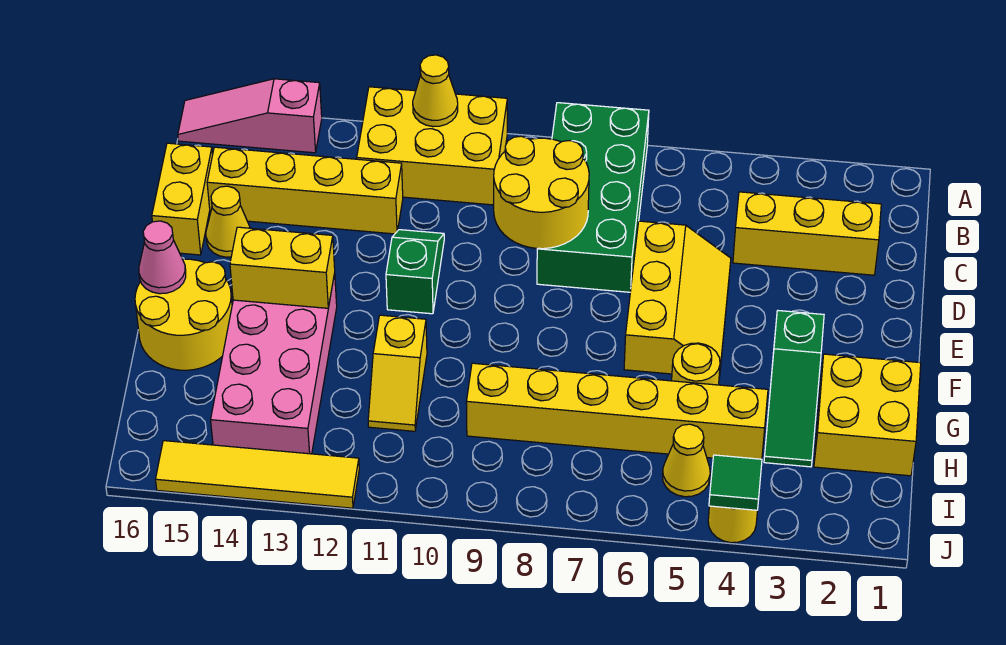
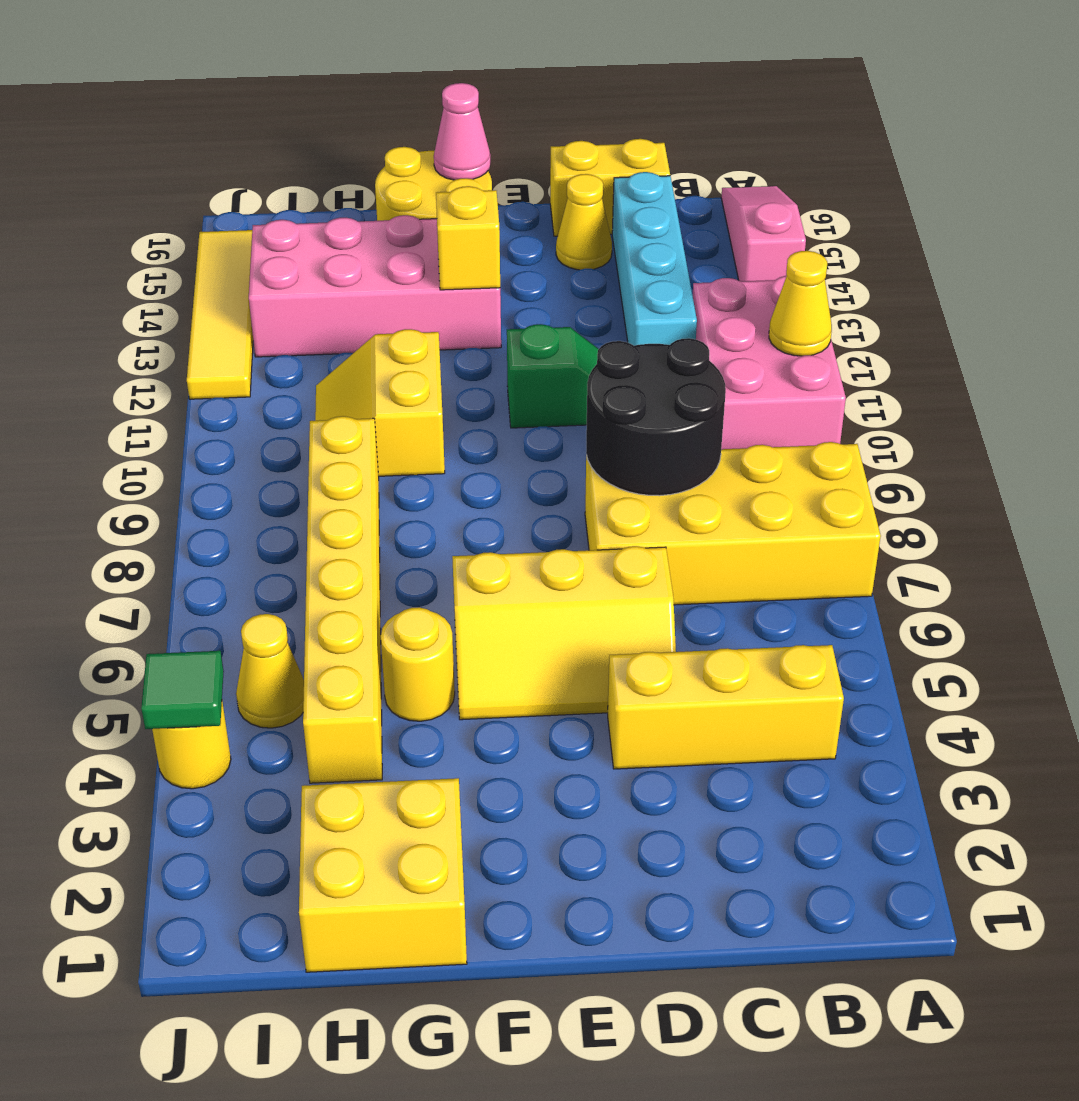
green brick A7:D8 level 1 -> yellow brick A7:D8 level 1
yellow brick A10:B12 level 1 -> pink brick A10:B12 level 1
yellow brick C2:C4 level 1 -> yellow brick B4:D4 level 1
yellow round brick C8:D9 level 2 -> black round brick C8:D9 level 2
yellow brick C12:C15 level 1 -> cyan brick C12:C15 level 1
green slope F3:H3 level 1 top F -> none
yellow brick F13:F14 level 2 -> yellow brick F13 level 2
yellow slope G11:H11 level 1 top G -> yellow slope G10:H11 level 1 top G

